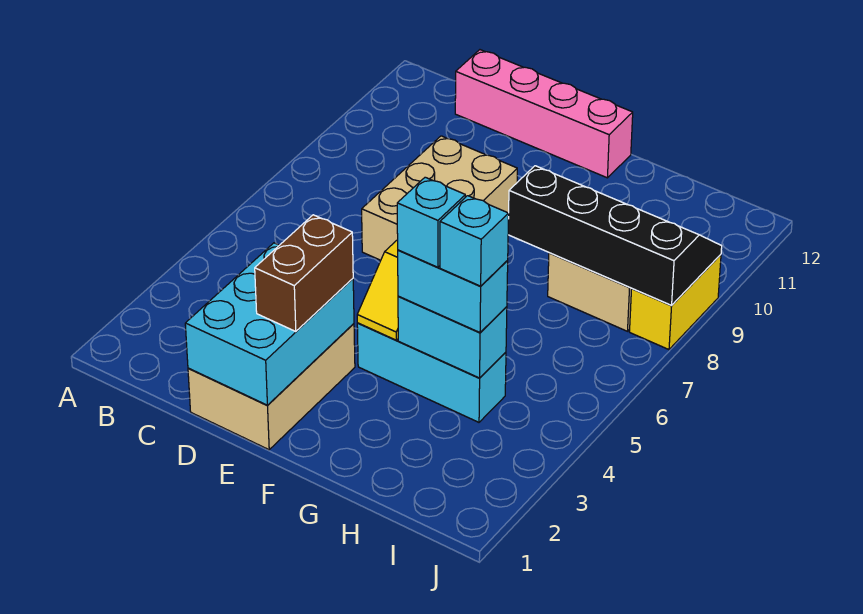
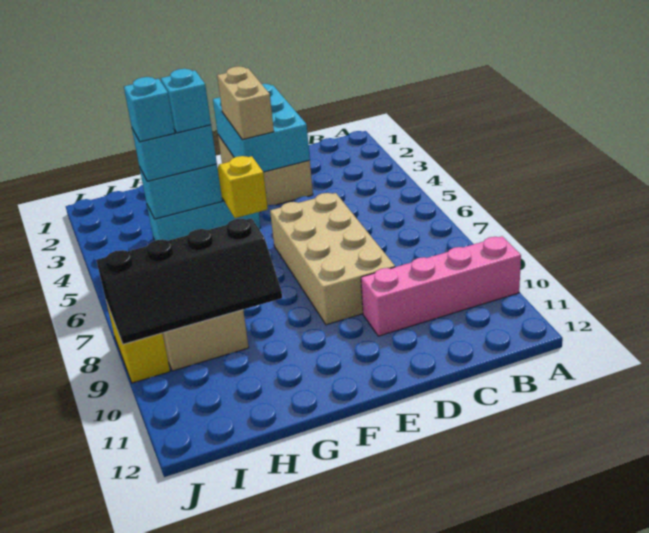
pink brick C12:F12 level 1 -> pink brick A10:D10 level 1
tan brick D7:E9 level 1 -> tan brick D6:E9 level 1
brown brick E2:E3 level 3 -> tan brick E2:E3 level 3

